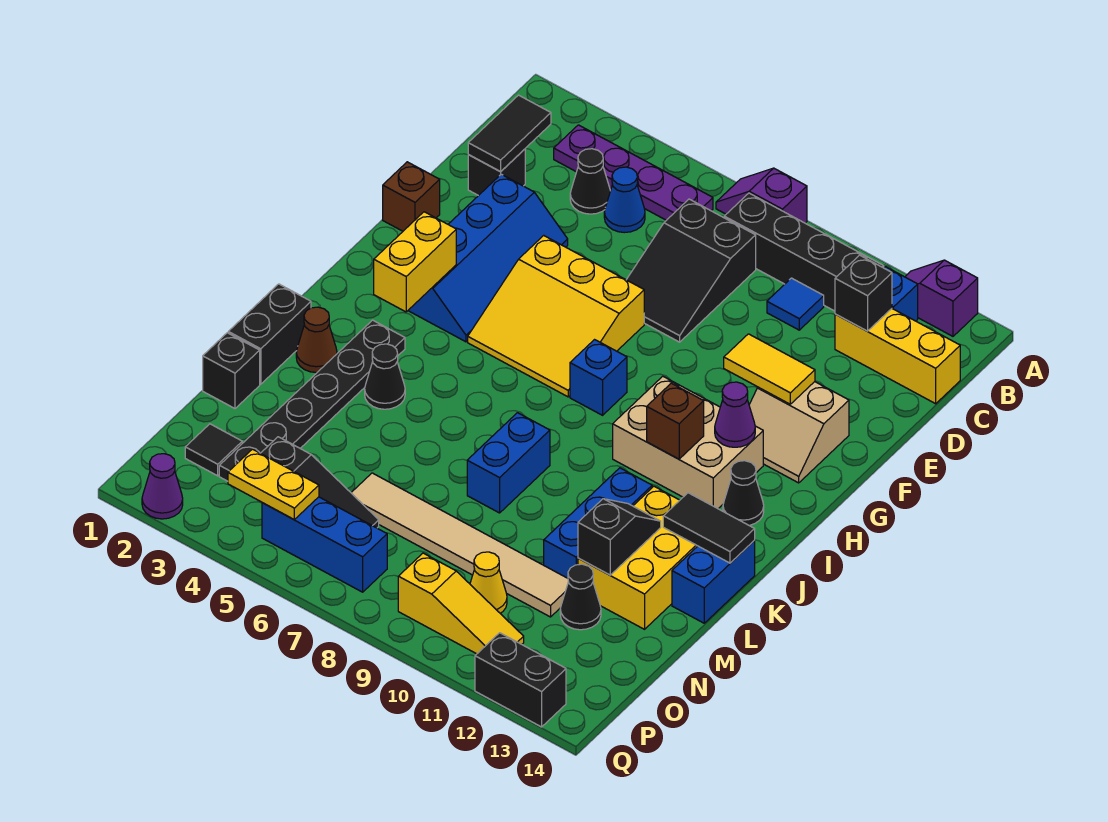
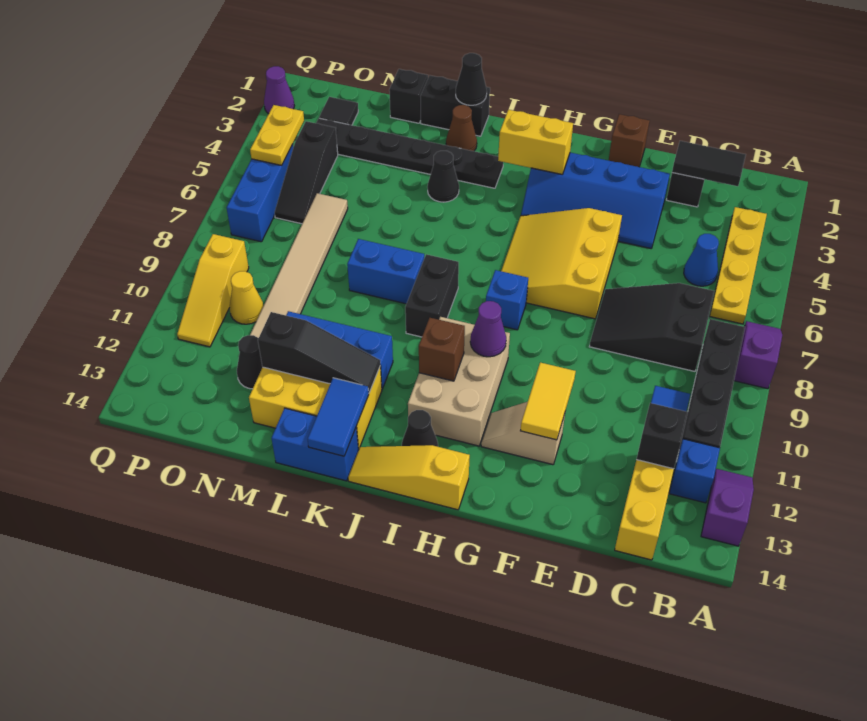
purple plate B3:B6 level 1 -> yellow plate B3:B6 level 1
black cone C4 level 1 -> black cone K1 level 2
tan slope F12:G13 level 1 top F -> tan slope F12:G12 level 1 top F
purple cone H12 level 2 -> purple cone H10 level 2
none -> yellow slope H14:J14 level 1 top H
black tile K13:K14 level 2 -> blue tile K13:K14 level 2
black slope L12:M12 level 2 top M -> black slope K12:M12 level 2 top M
black brick Q12:Q13 level 1 -> black brick J8:J9 level 1

